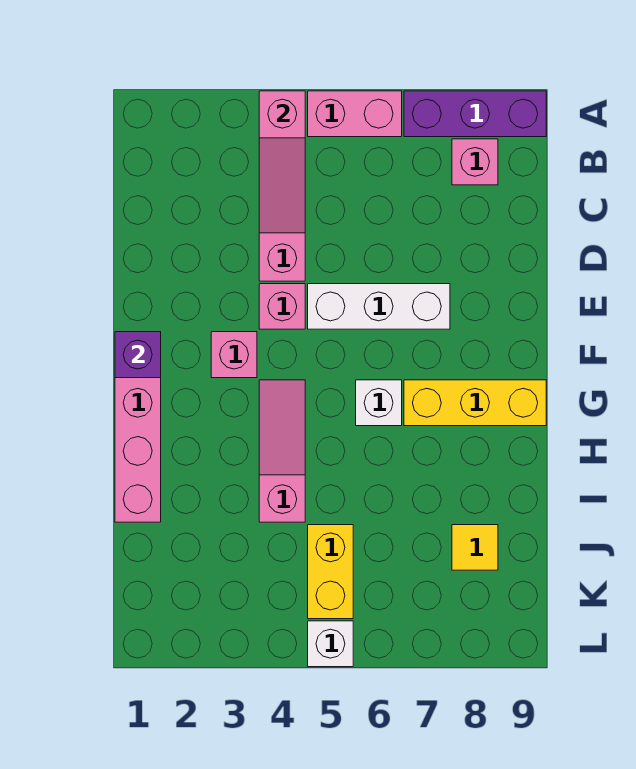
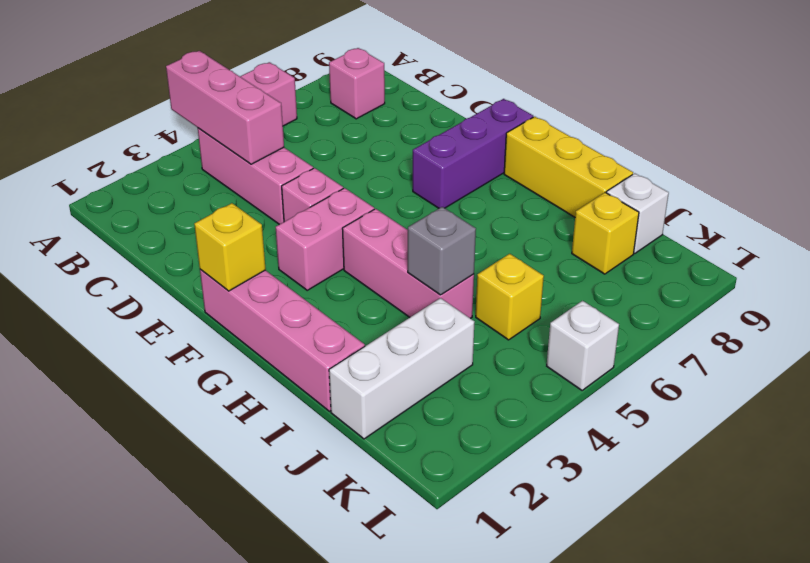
pink slope A4:C4 level 2 top A -> pink brick A4:C4 level 2
purple brick A7:A9 level 1 -> purple brick F7:F9 level 1
white brick E5:E7 level 1 -> white brick J1:J3 level 1
purple brick F1 level 2 -> yellow brick F1 level 2
pink brick F3 level 1 -> pink brick F3:F4 level 1
pink slope G4:I4 level 1 top I -> pink brick G4:I4 level 1
white brick G6 level 1 -> white brick J9 level 1
yellow brick G7:G9 level 1 -> yellow brick G9:I9 level 1
none -> grey brick I4 level 2
yellow brick J5:K5 level 1 -> yellow brick J5 level 1
yellow tile J8 level 1 -> yellow brick J8 level 1

